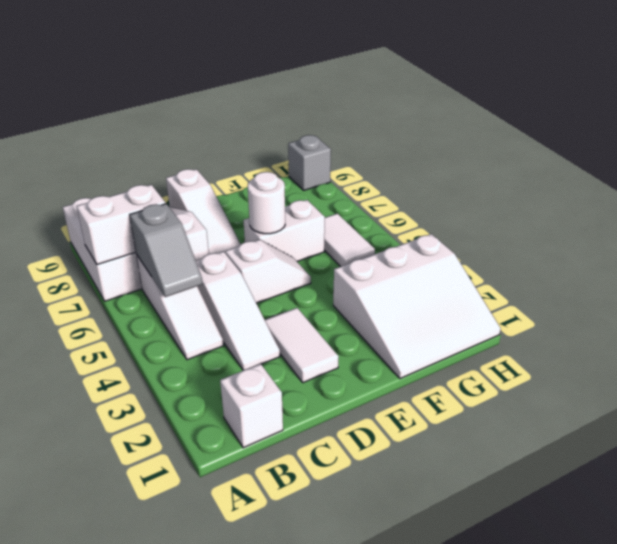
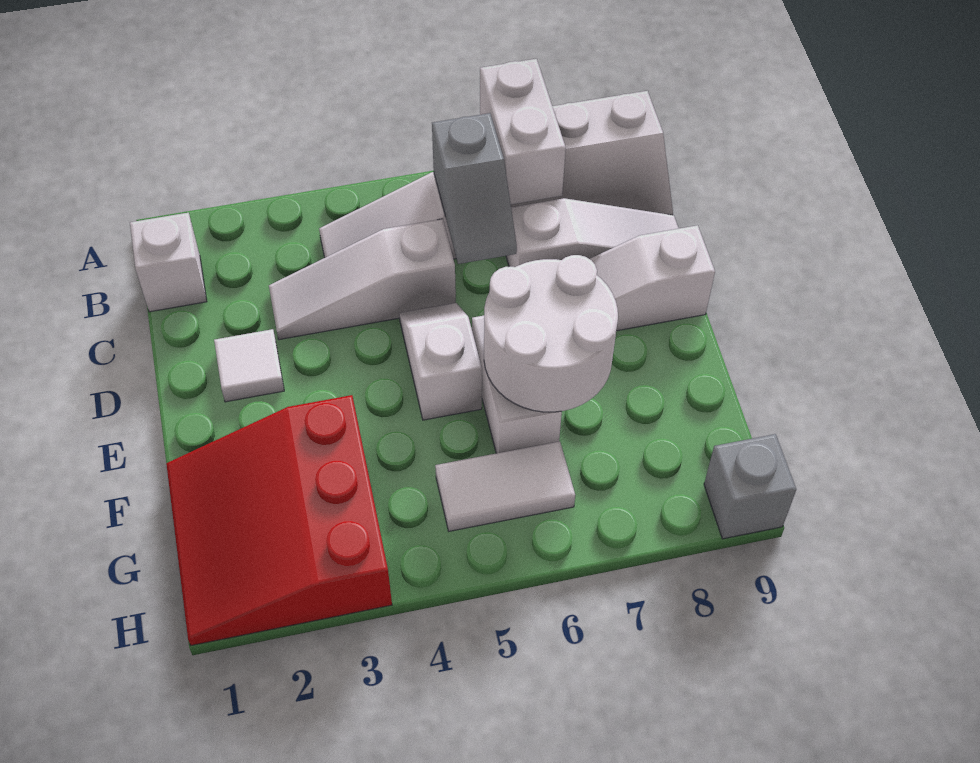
grey slope B5:B6 level 2 top 6 -> grey slope B6:C6 level 2 top B
white tile D2:D3 level 1 -> white tile D2 level 1
white slope D5:E5 level 1 top D -> white slope D5:E5 level 1 top E
white round brick E6 level 2 -> white round brick E6:F7 level 2
white slope F1:H3 level 1 top 3 -> red slope F1:H3 level 1 top 3

